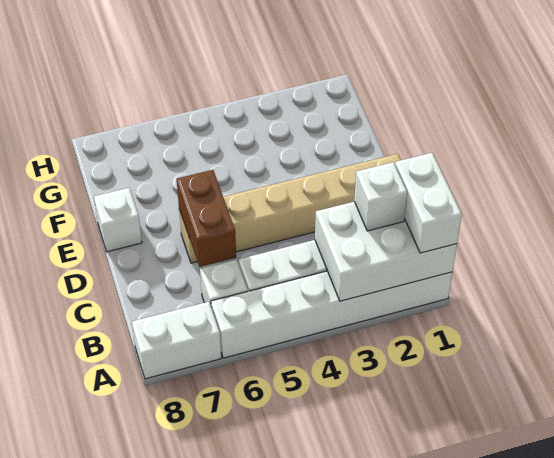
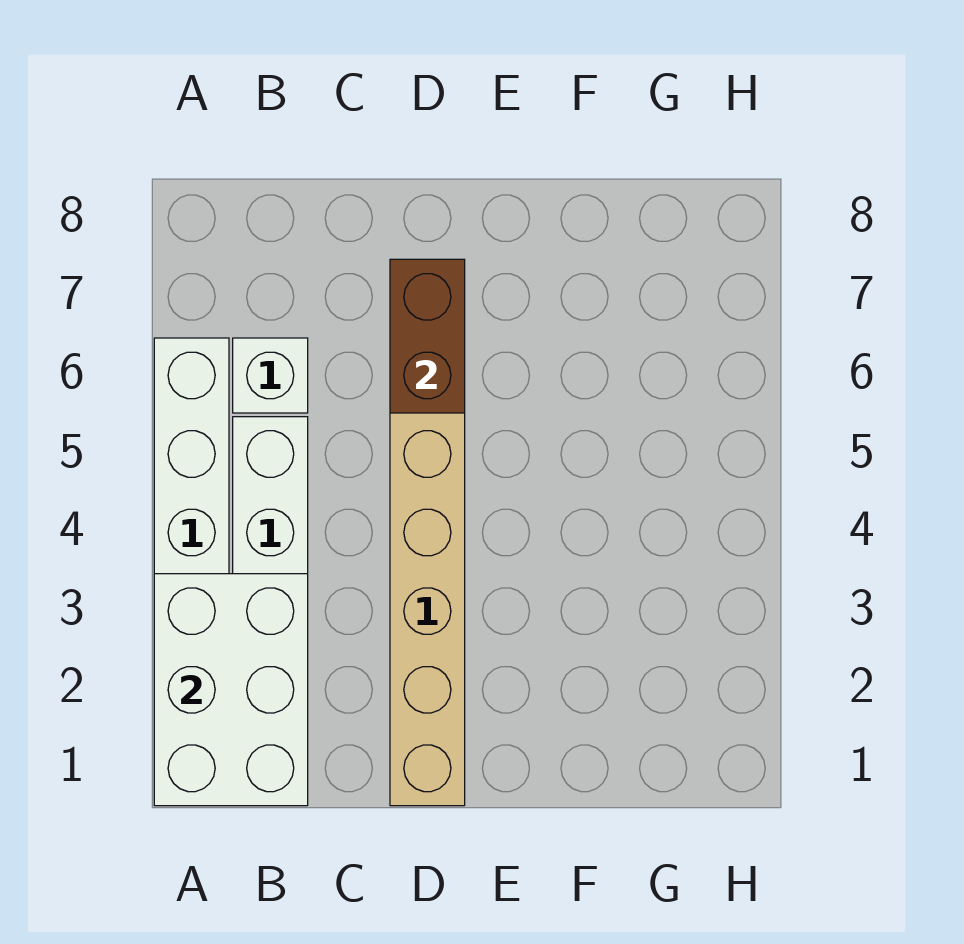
white brick A1:B1 level 3 -> none
white brick A7:A8 level 1 -> none
white brick B2 level 3 -> none
brown brick C6:D6 level 2 -> brown brick D6:D7 level 2
white brick E8 level 1 -> none

